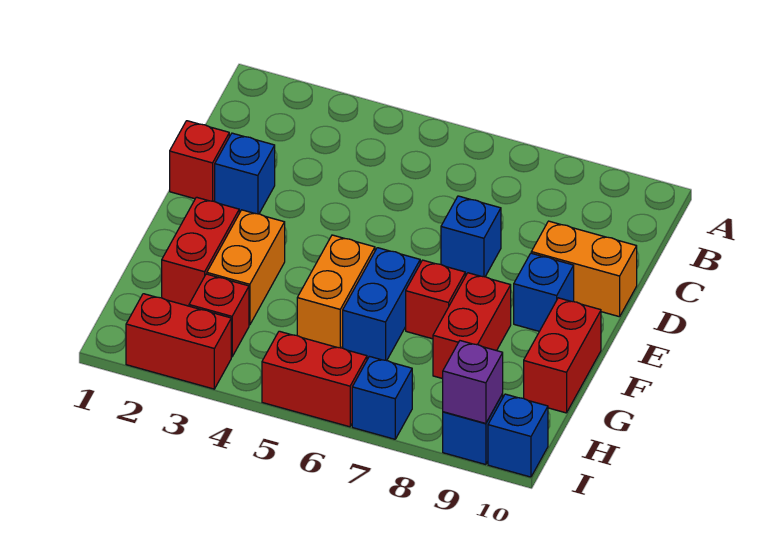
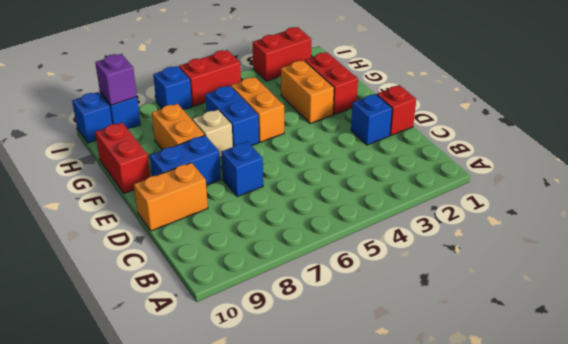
blue brick E9 level 1 -> blue brick E8:E9 level 1
red brick F7 level 1 -> tan brick F7 level 1
red brick F8:G8 level 1 -> orange brick F8:G8 level 1
red brick H3 level 1 -> none

